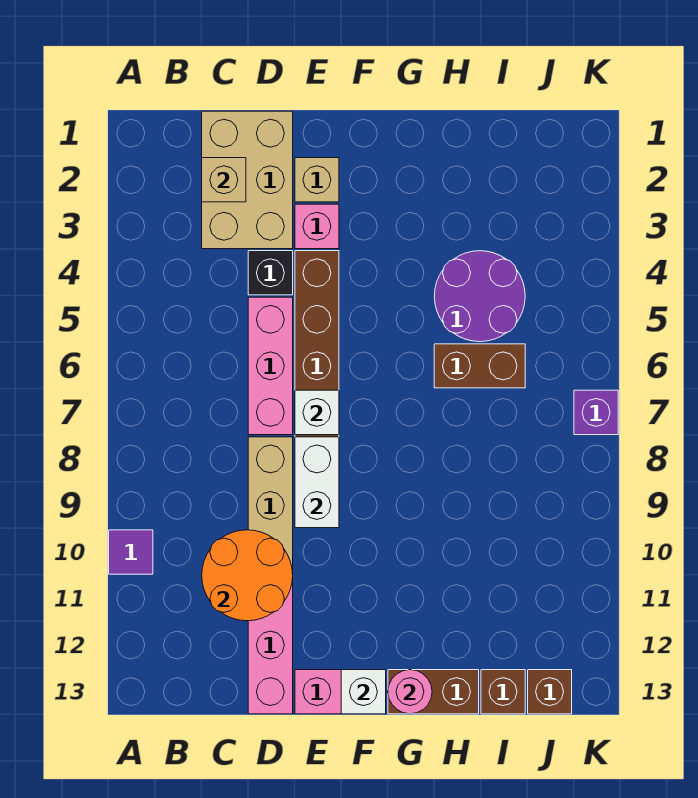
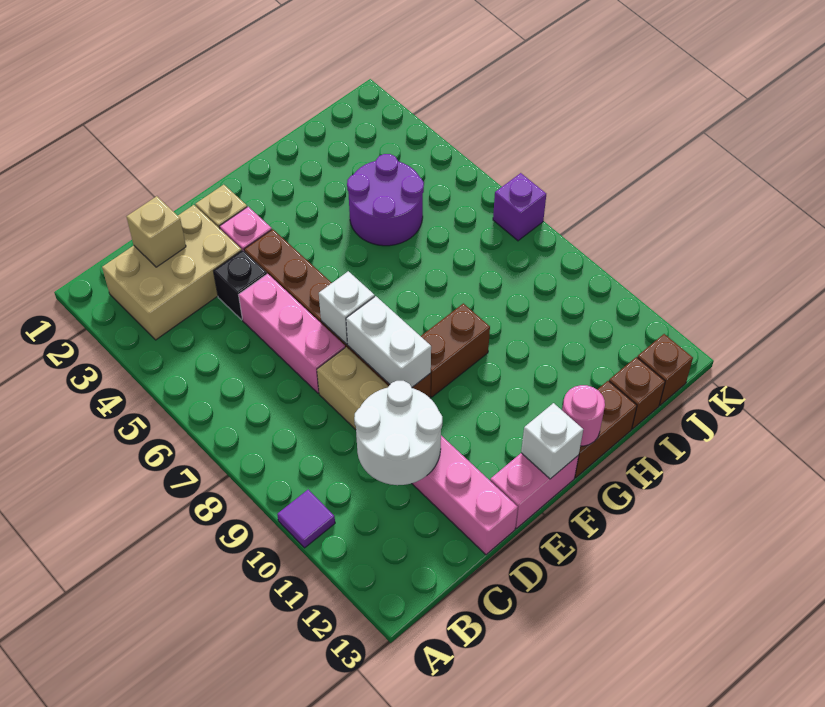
tan brick C1:D3 level 1 -> tan brick B2:D3 level 1
orange round brick C10:D11 level 2 -> white round brick C10:D11 level 2
brown brick H6:I6 level 1 -> brown brick F9:G9 level 1

